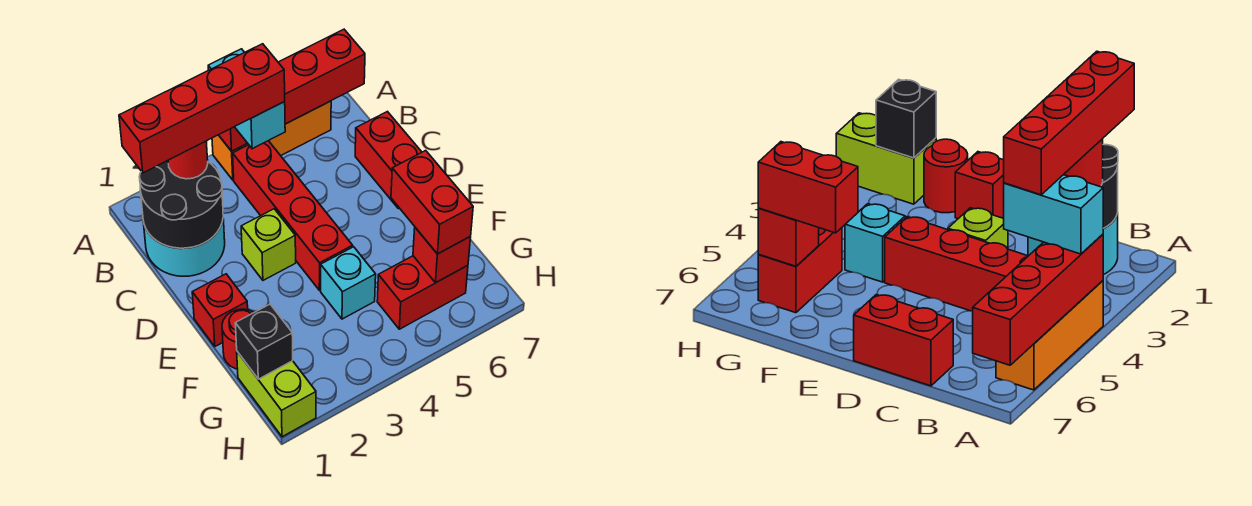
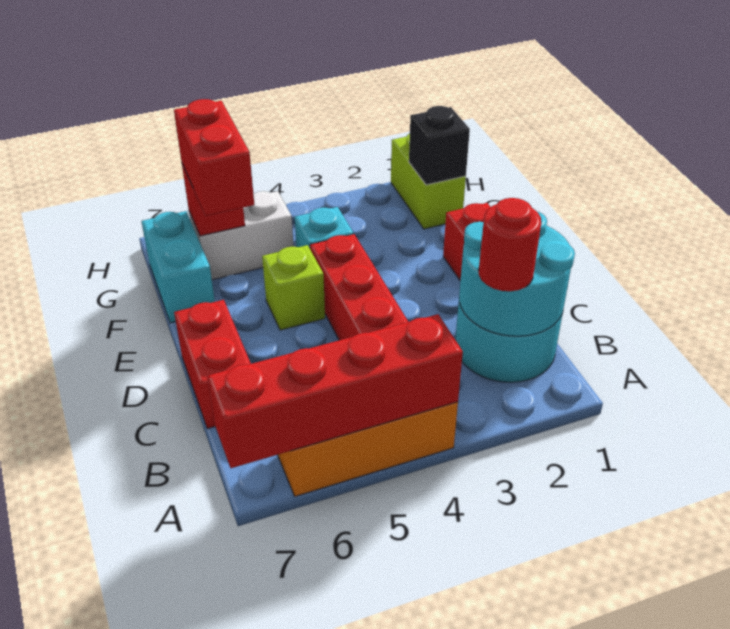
cyan brick A4:B4 level 3 -> cyan brick F7:G7 level 1
black round brick B1:C2 level 2 -> cyan round brick B1:C2 level 2
red brick B1:B4 level 4 -> none
lime brick D3 level 1 -> lime brick E5 level 1
red round brick F1 level 1 -> none
red brick G5:G6 level 1 -> white brick G5:G6 level 1

